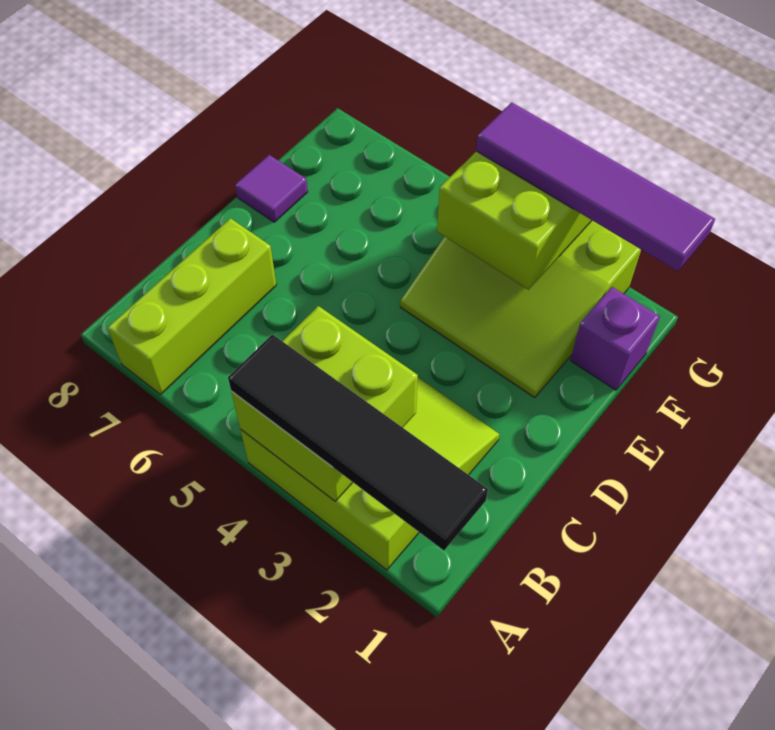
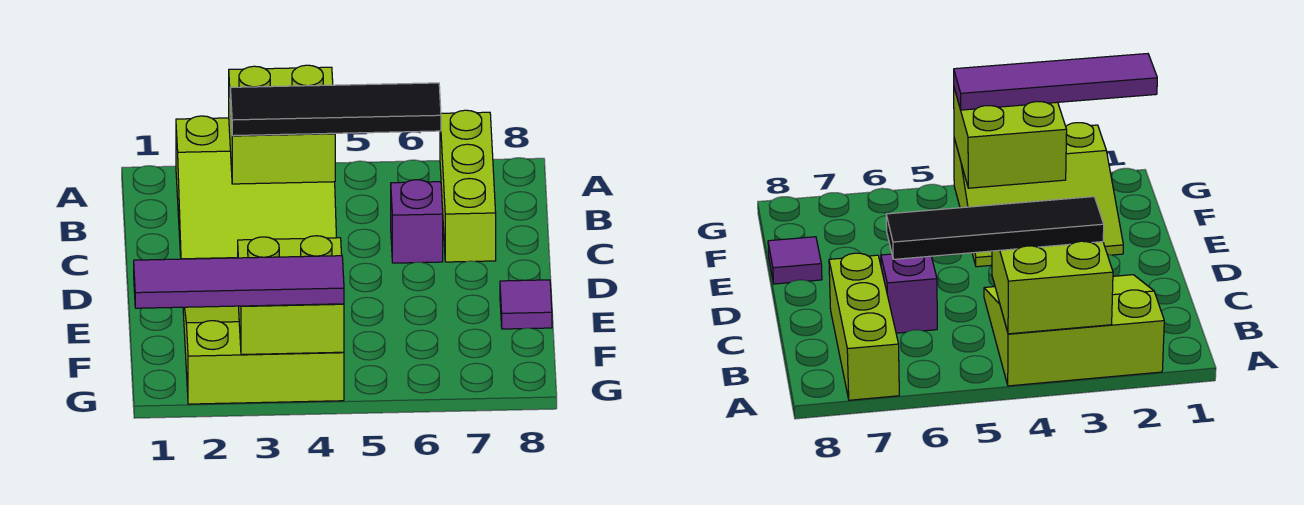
black tile A1:A4 level 3 -> black tile B3:B6 level 3
purple brick F1 level 1 -> purple brick C6 level 1

